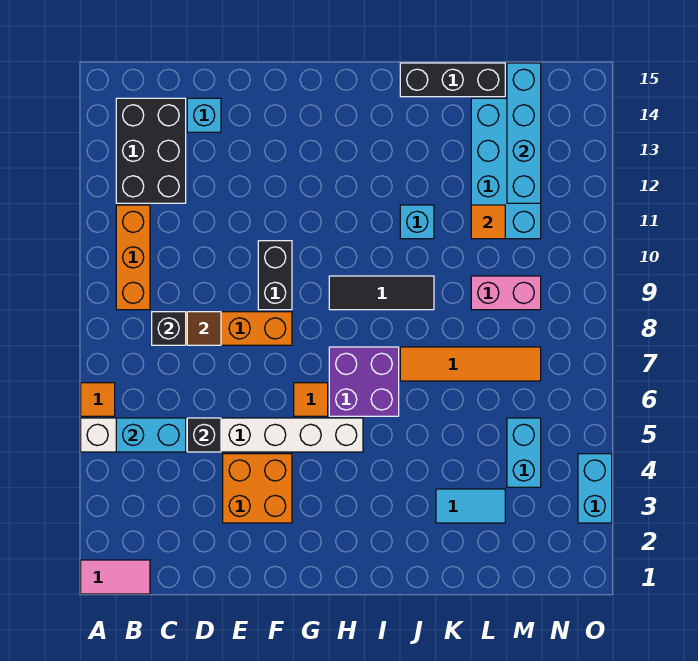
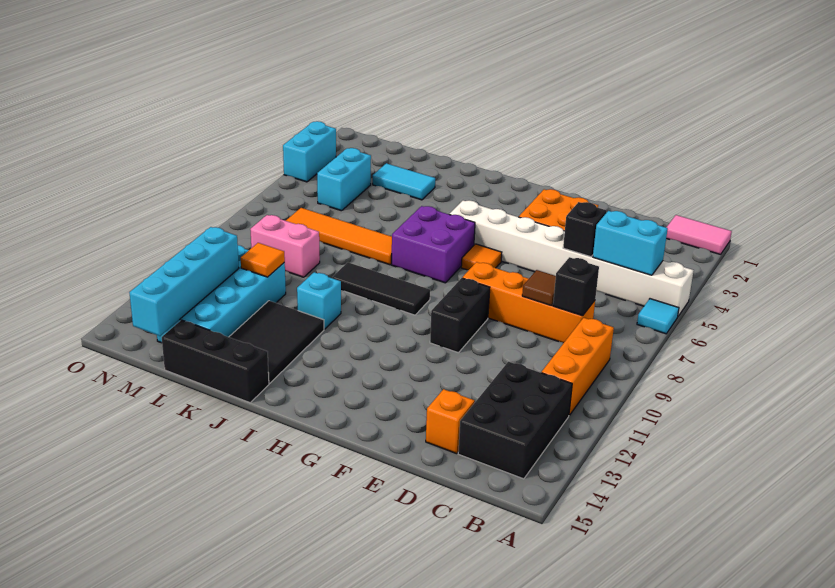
orange tile A6 level 1 -> cyan tile A6 level 1
cyan brick D14 level 1 -> orange brick D14 level 1
none -> black tile J12:K14 level 1

